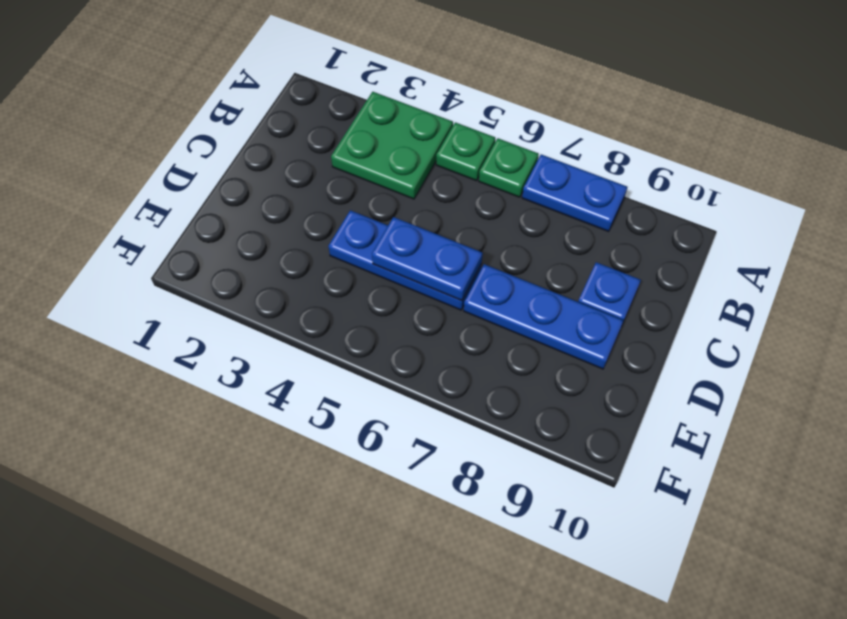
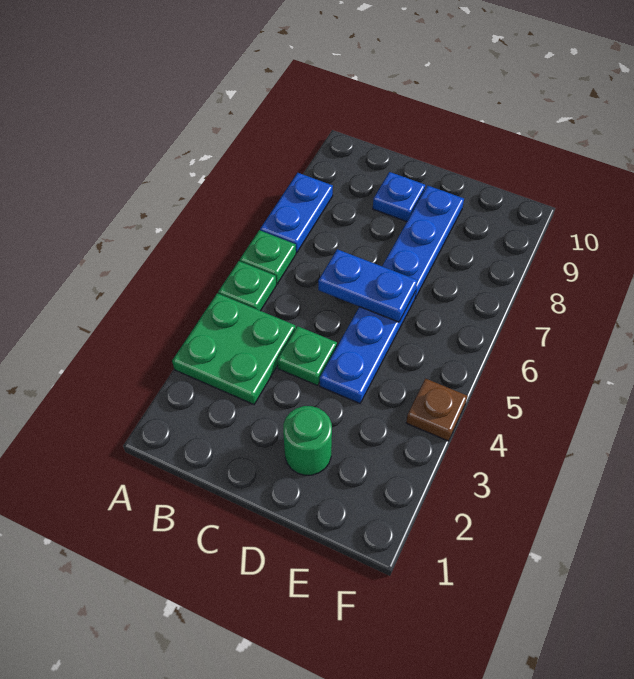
none -> green plate C4 level 1
none -> green round brick D2 level 1
blue plate D5:D6 level 2 -> blue plate C6:D6 level 2
none -> brown plate F4 level 1

